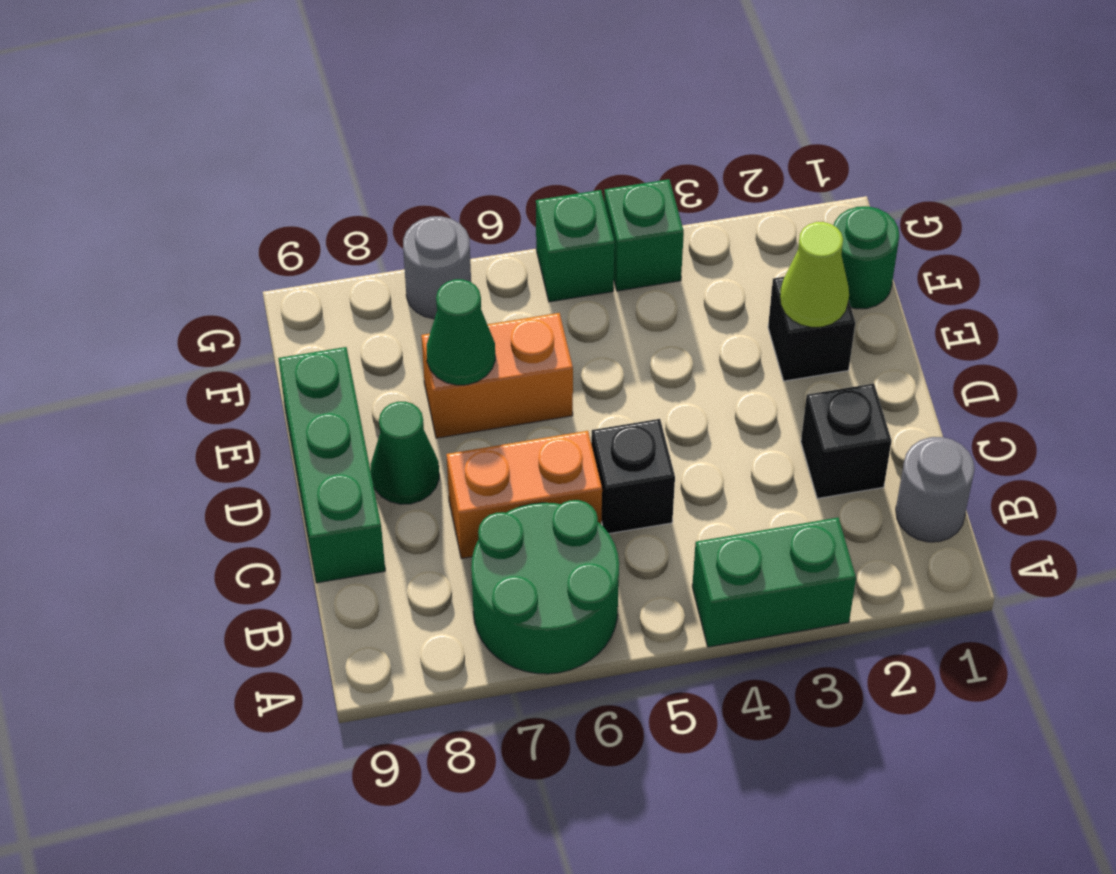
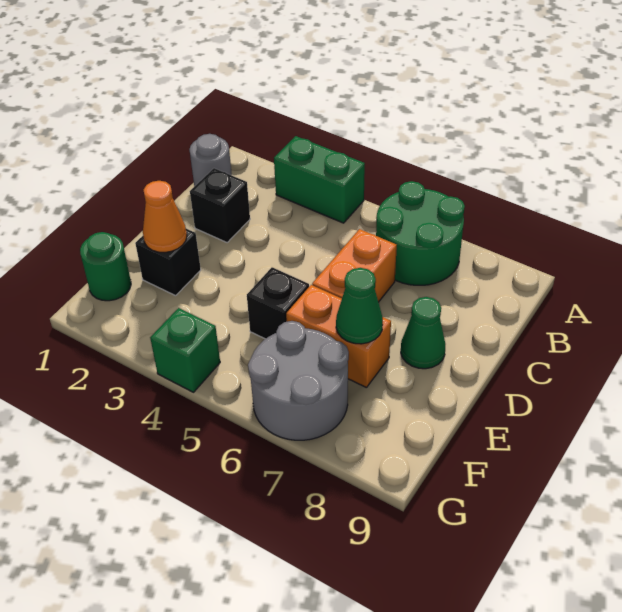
black brick C5 level 1 -> black brick E5 level 1
orange brick C6:C7 level 1 -> orange brick C6:D6 level 1
green brick C9:E9 level 1 -> none
lime cone E2 level 2 -> orange cone E2 level 2
green brick G5 level 1 -> none
grey round brick G7 level 1 -> grey round brick F6:G7 level 1

